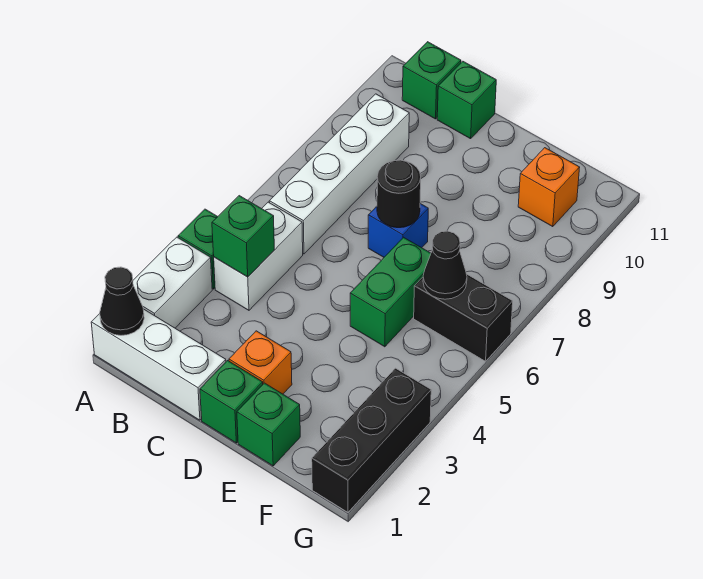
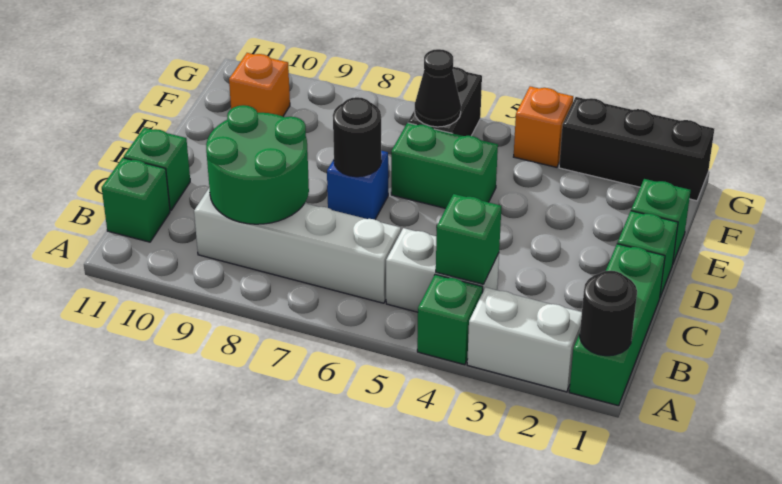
white brick A1:C1 level 1 -> green brick A1:C1 level 1
black cone A1 level 2 -> black round brick A1 level 2
none -> green round brick B8:C9 level 2
orange brick D2 level 1 -> orange brick G4 level 1

